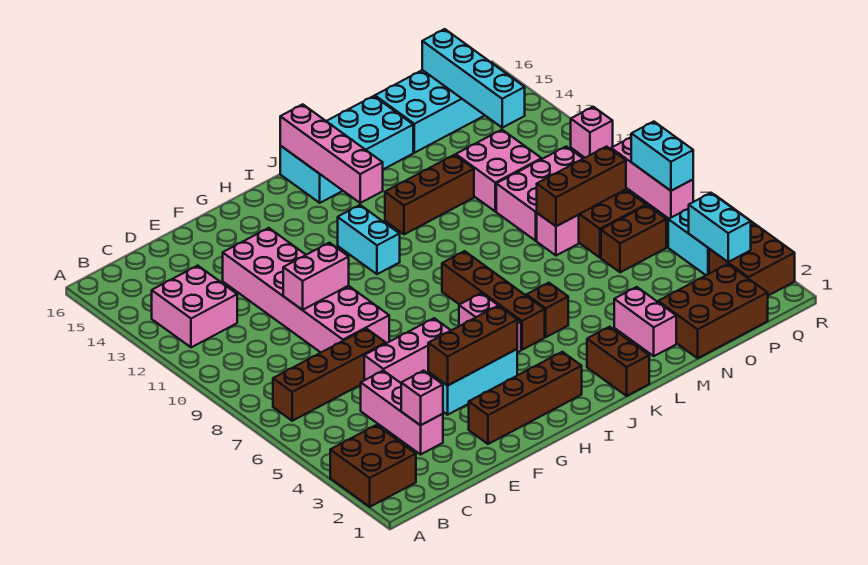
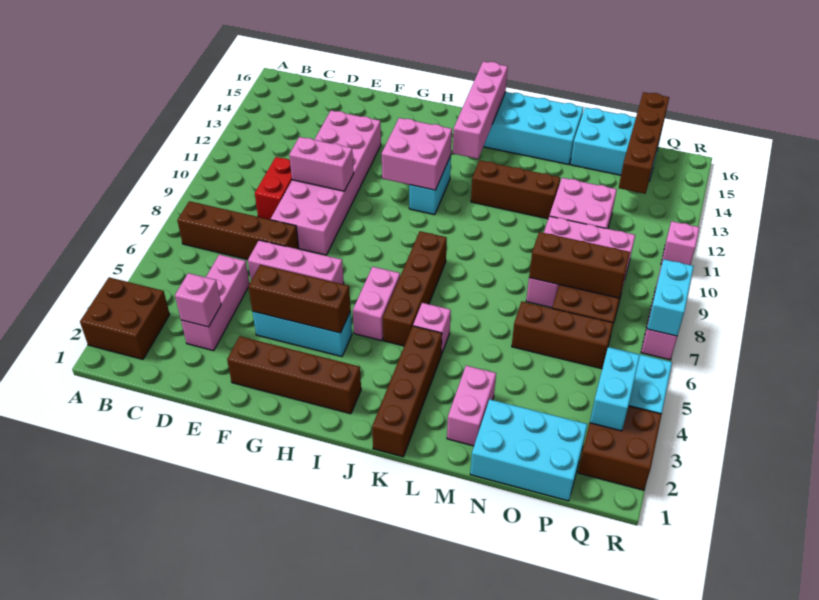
pink brick B12:C13 level 1 -> pink brick H11:I12 level 2
none -> red brick D9:D10 level 1
brown brick K1:K2 level 1 -> brown brick K1:K4 level 1
brown brick K5 level 1 -> pink brick K5 level 1
brown brick N1:P2 level 1 -> cyan brick N1:P2 level 1
brown brick O6:P6 level 1 -> brown brick N6:P6 level 1
cyan brick P13:P16 level 2 -> brown brick P13:P16 level 2

